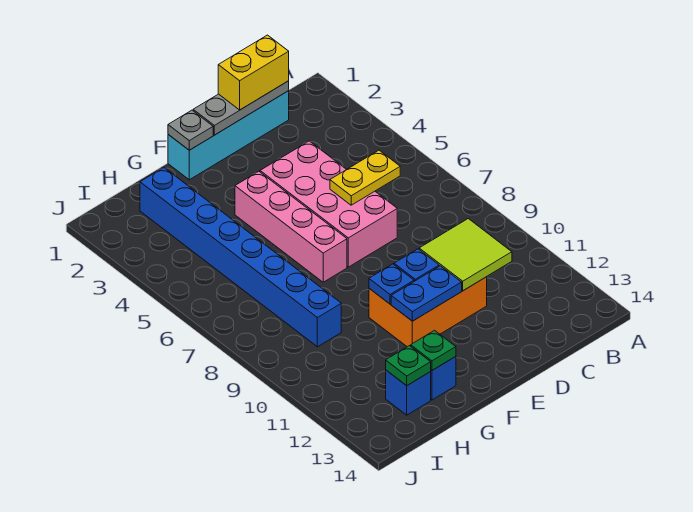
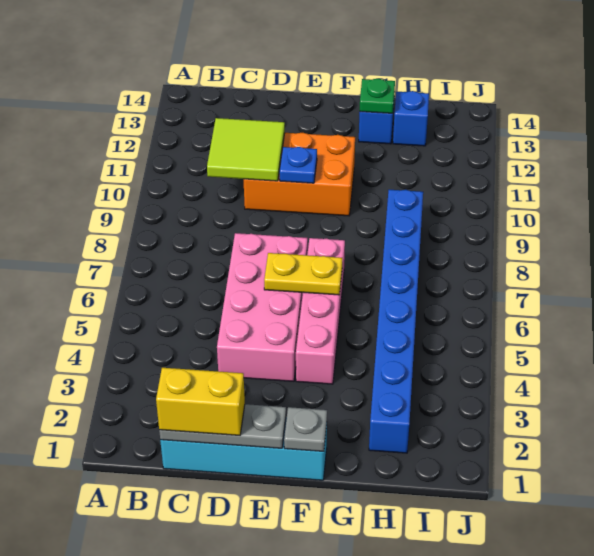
yellow plate C6:D6 level 2 -> yellow plate E6:F6 level 2
blue plate E11:F11 level 2 -> none
blue plate F10 level 2 -> none
green plate H13 level 2 -> none

